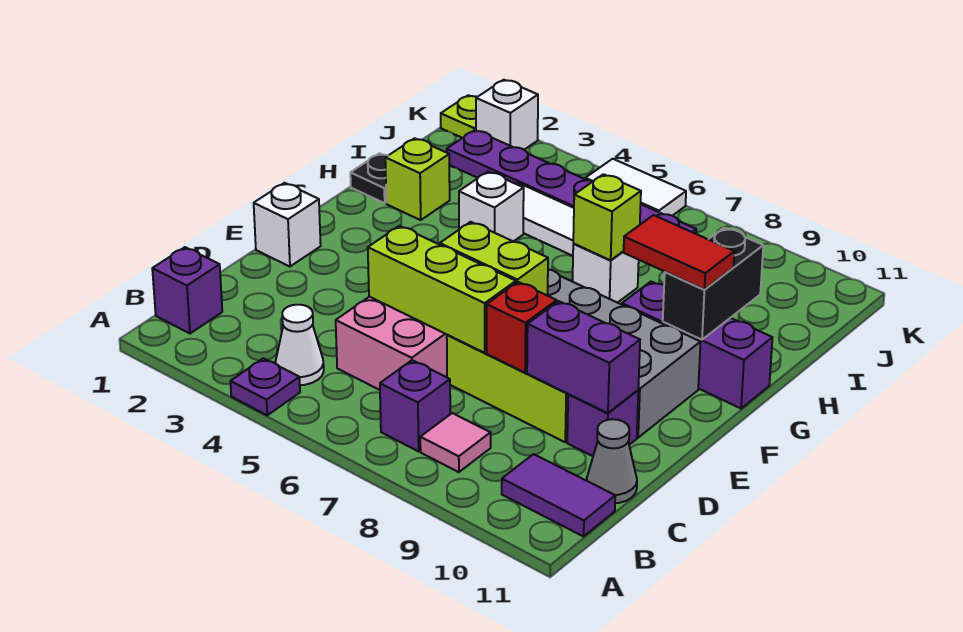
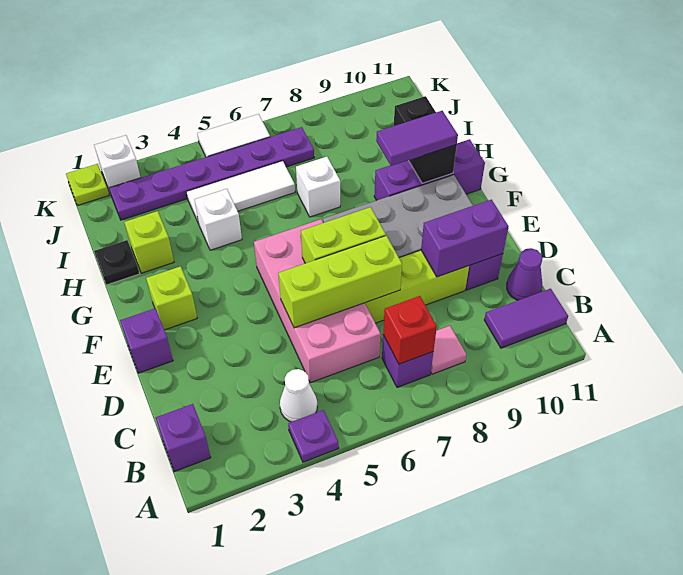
grey cone C11 level 1 -> purple cone C11 level 1
red brick D8 level 2 -> red brick B7 level 2
white brick E1 level 1 -> purple brick E1 level 1
red tile G9:G10 level 3 -> purple tile G9:G10 level 3
lime brick H7 level 2 -> lime brick F2 level 1

